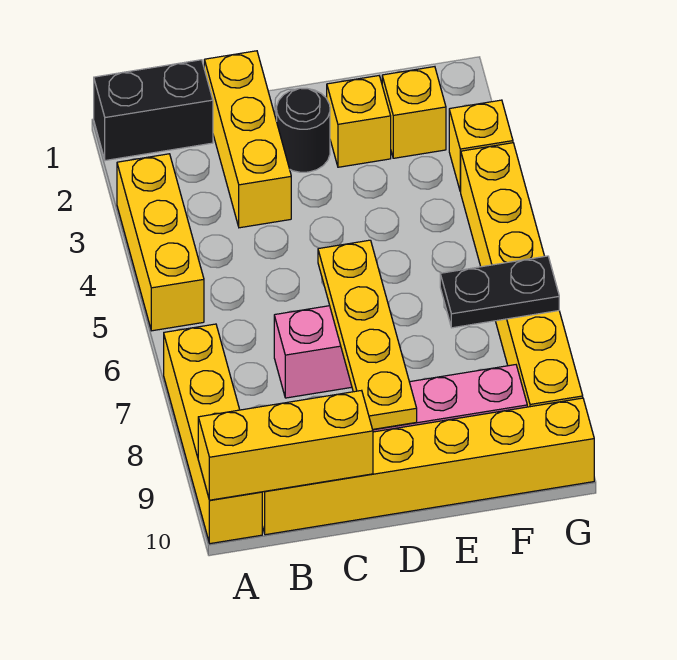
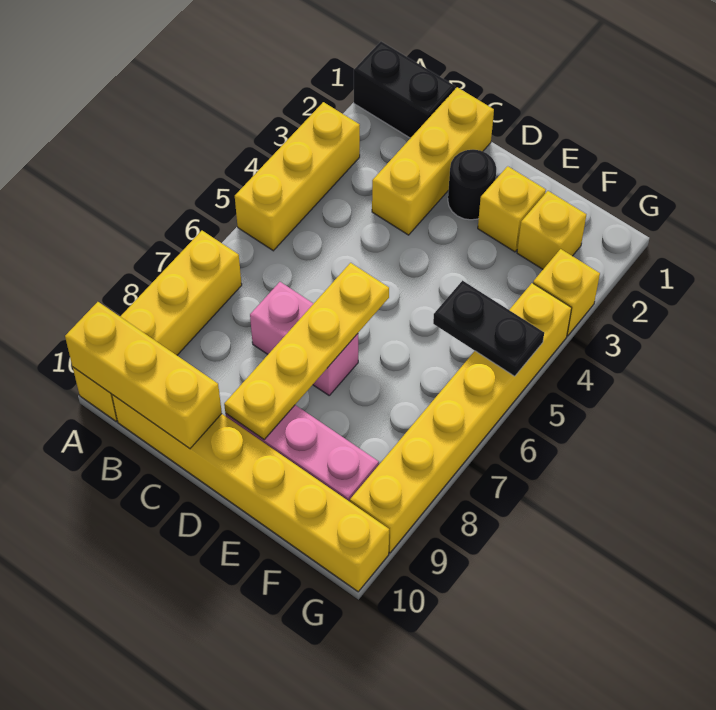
black plate F7:G7 level 2 -> black plate F5:G5 level 2

